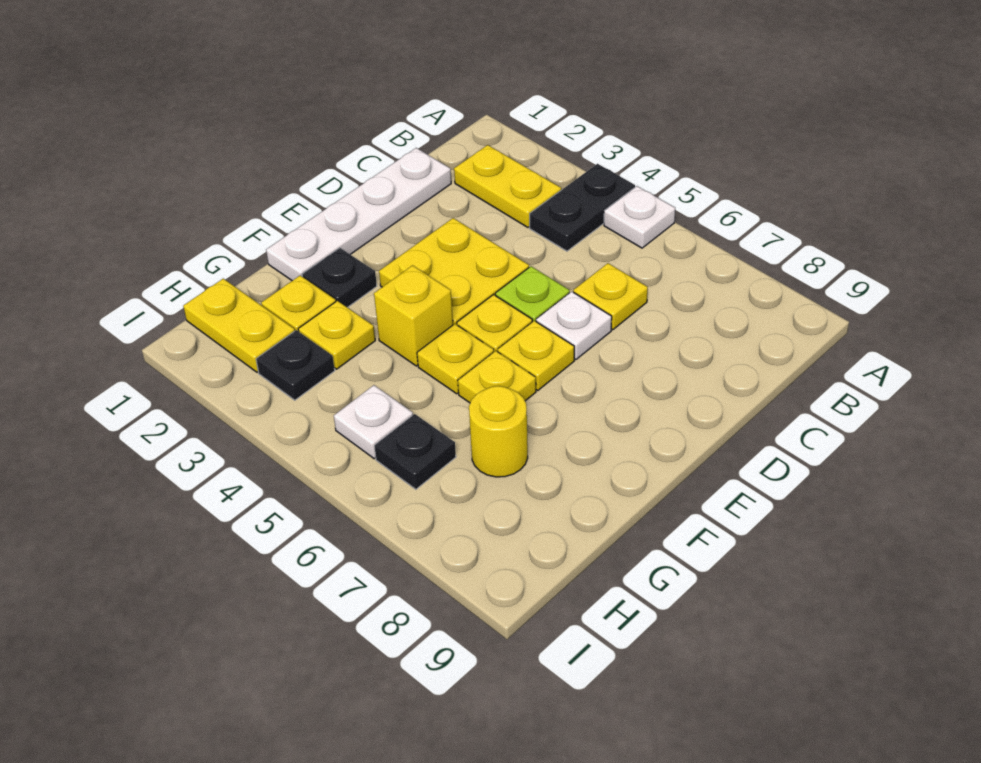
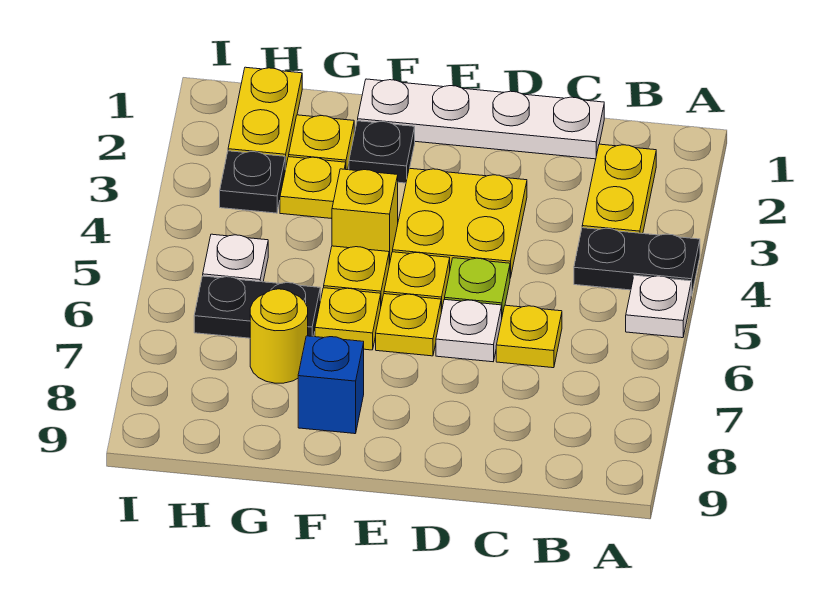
none -> blue brick F8 level 1
black plate H6 level 1 -> black plate G6:H6 level 1

